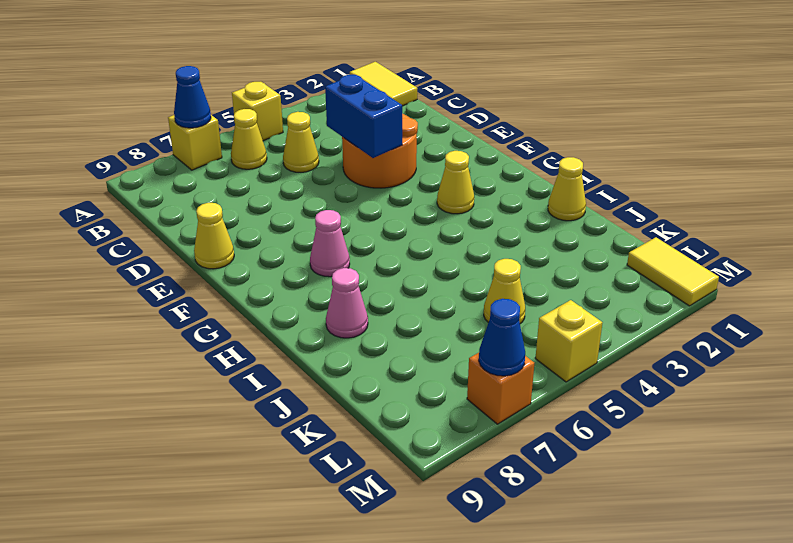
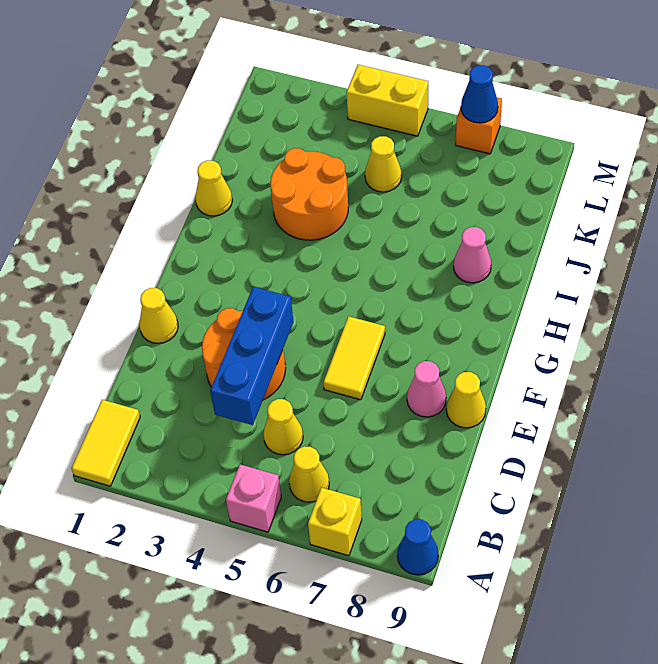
yellow brick A5 level 1 -> pink brick A5 level 1
blue cone A7 level 2 -> blue cone A9 level 1
blue brick D4:E4 level 2 -> blue brick C4:E4 level 2
yellow cone G3 level 1 -> yellow cone E1 level 1
pink cone G7 level 1 -> pink cone E8 level 1
none -> orange round brick I3:J4 level 1
yellow tile L1:M1 level 1 -> yellow tile E6:F6 level 1
yellow brick M5 level 1 -> yellow brick M4:M5 level 1

